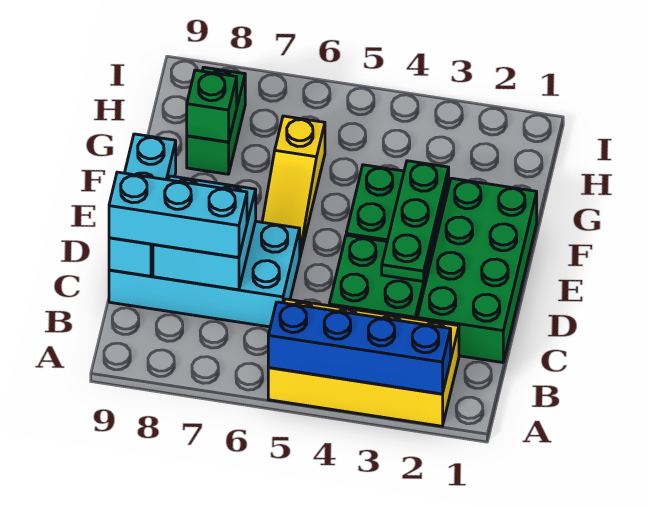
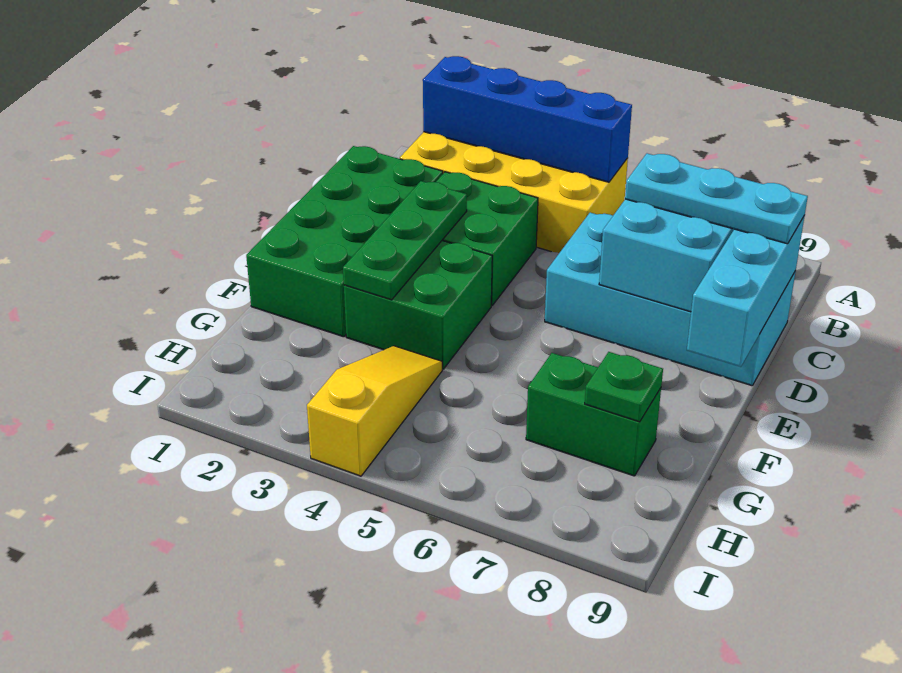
cyan brick C7:C9 level 3 -> cyan plate C7:C9 level 3
yellow slope E6:G6 level 1 top G -> yellow slope G4:I4 level 1 top I
green brick G8:H8 level 1 -> green brick G7:G8 level 1
green brick G8 level 2 -> green plate G8 level 2

